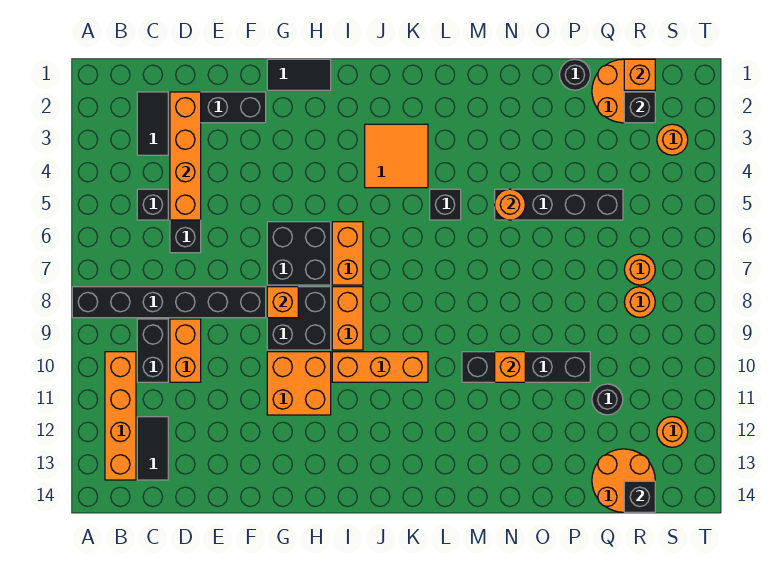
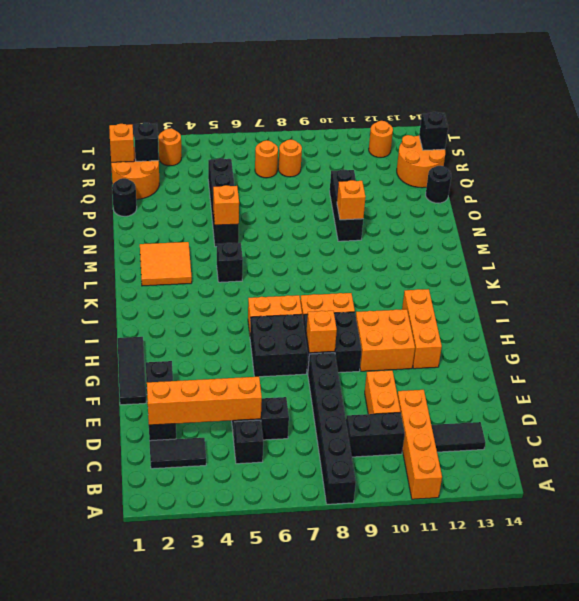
orange brick B10:B13 level 1 -> orange brick A11:D11 level 1
orange brick D9:D10 level 1 -> orange brick D10:E10 level 1
black tile G1:H1 level 1 -> black tile F1:H1 level 1
orange brick I10:K10 level 1 -> orange brick G12:I12 level 1
orange tile J3:K4 level 1 -> orange tile L2:M3 level 1
black brick M10:P10 level 1 -> black brick N10:P10 level 1
orange round brick N5 level 2 -> orange brick N5 level 2
black round brick Q11 level 1 -> black round brick P14 level 1

